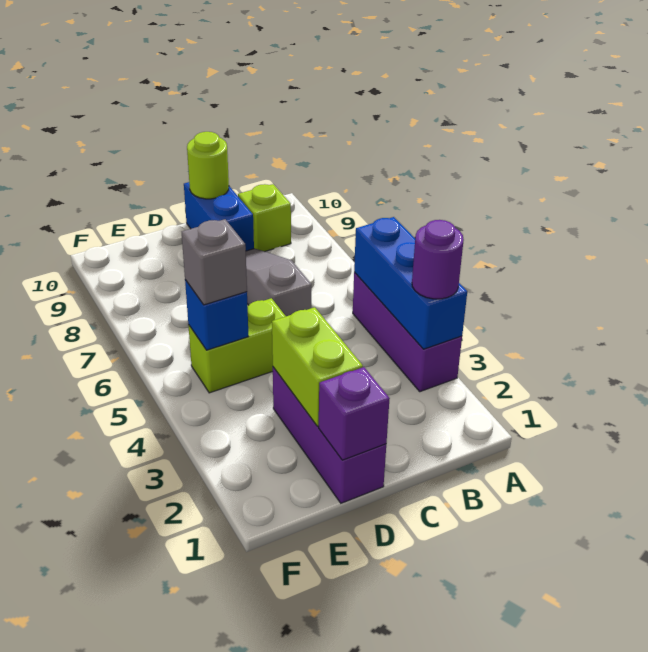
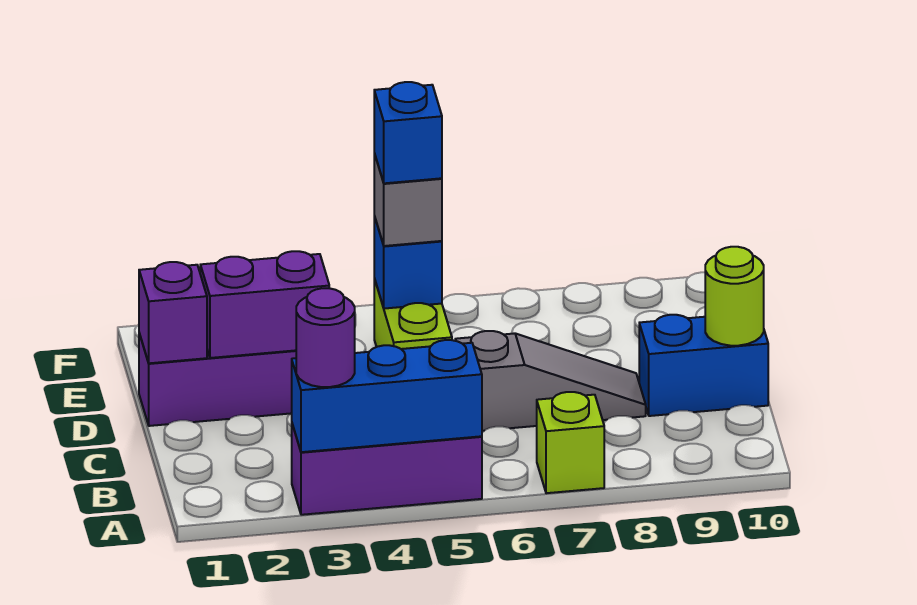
lime brick B9 level 1 -> lime brick A7 level 1
lime brick D2:D3 level 2 -> purple brick D2:D3 level 2
none -> blue brick E5 level 4

